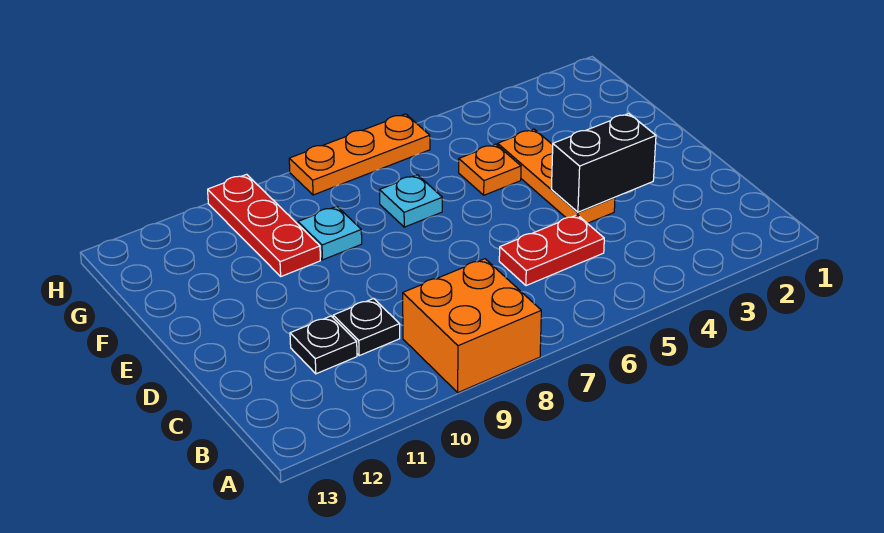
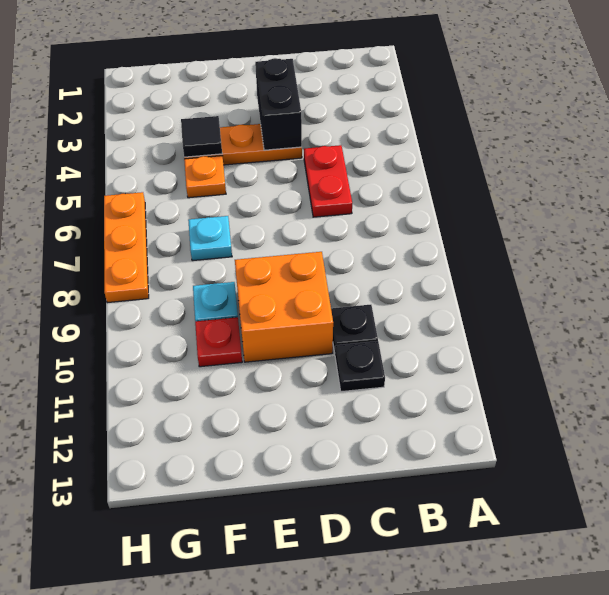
orange brick A8:B9 level 1 -> orange brick D9:E10 level 1
none -> black tile F4 level 2
red plate F10:H10 level 1 -> red plate F10 level 1

